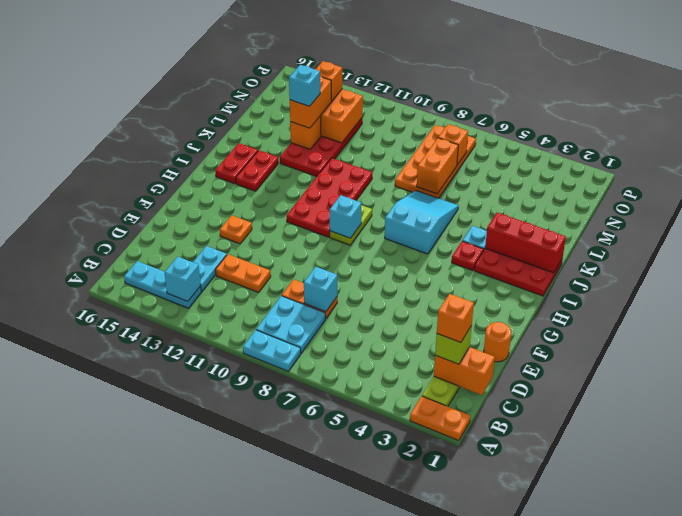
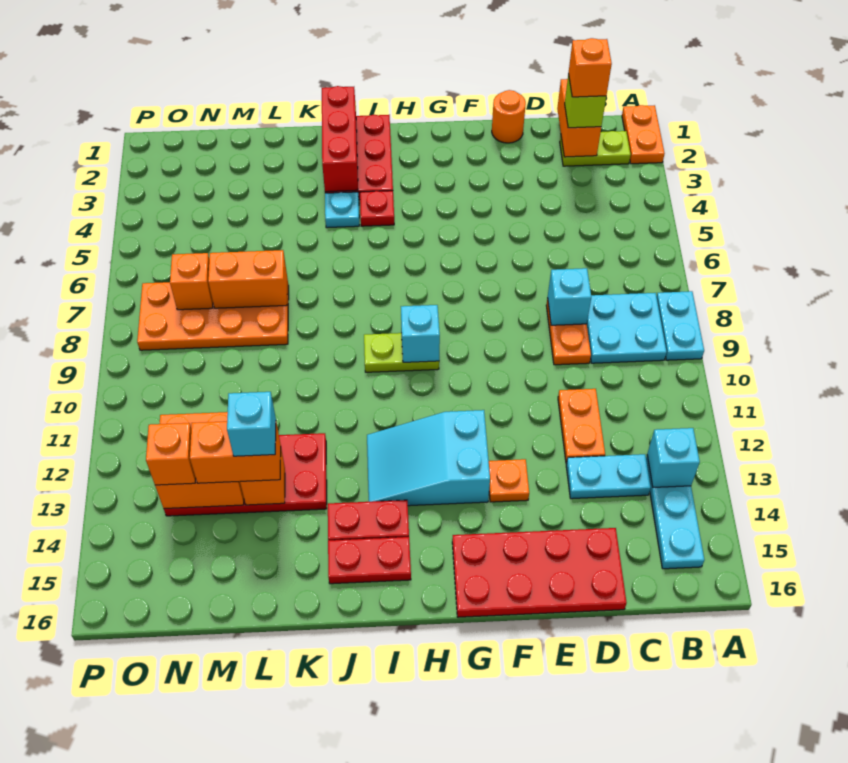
red plate H10:K11 level 1 -> red plate D15:G16 level 1
cyan slope I6:K7 level 1 top I -> cyan slope G12:I13 level 1 top G

